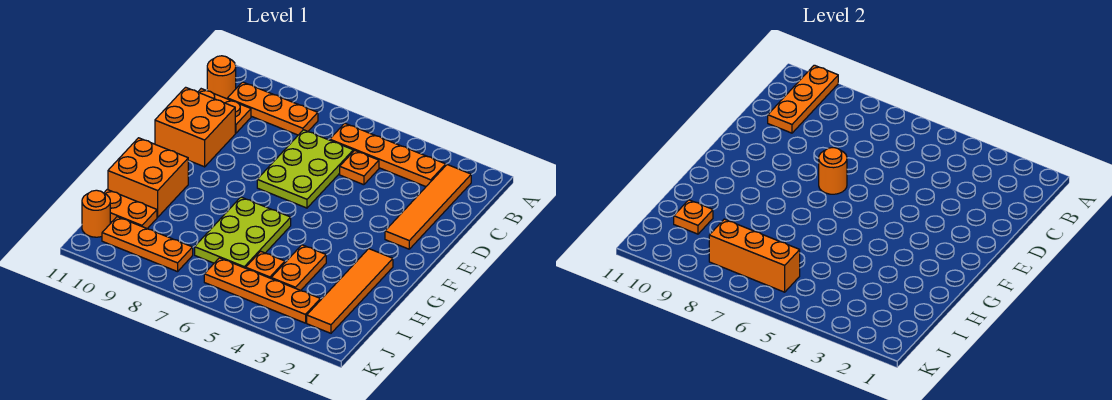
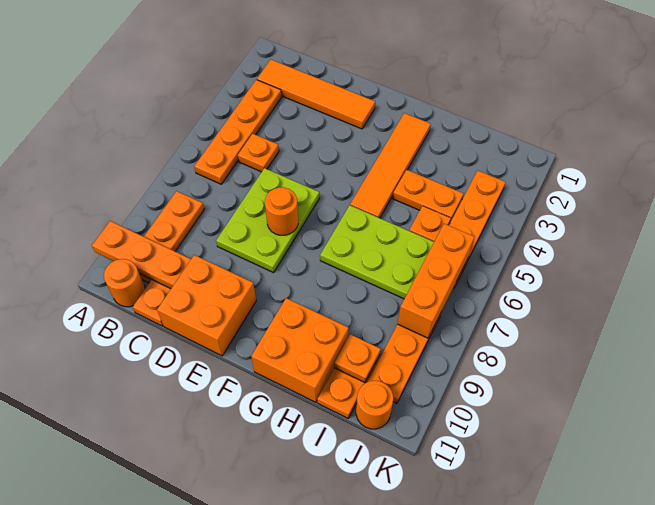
lime plate C6:E7 level 1 -> lime plate D6:E8 level 1
orange tile G2:J2 level 1 -> orange tile G2:G5 level 1

